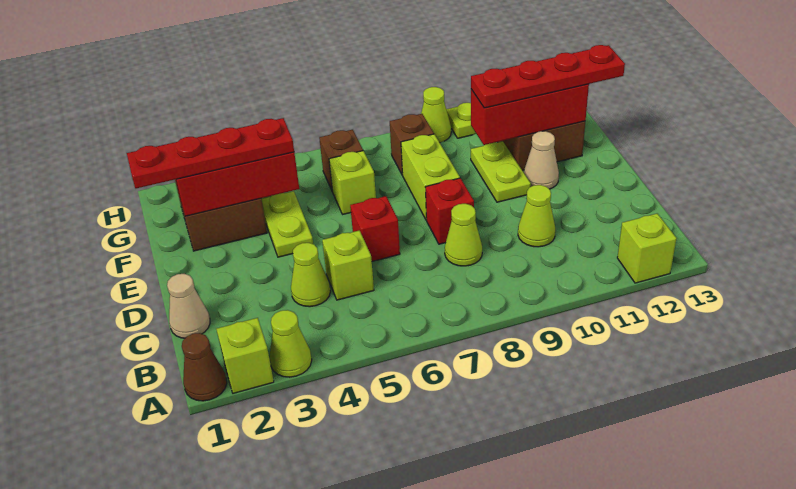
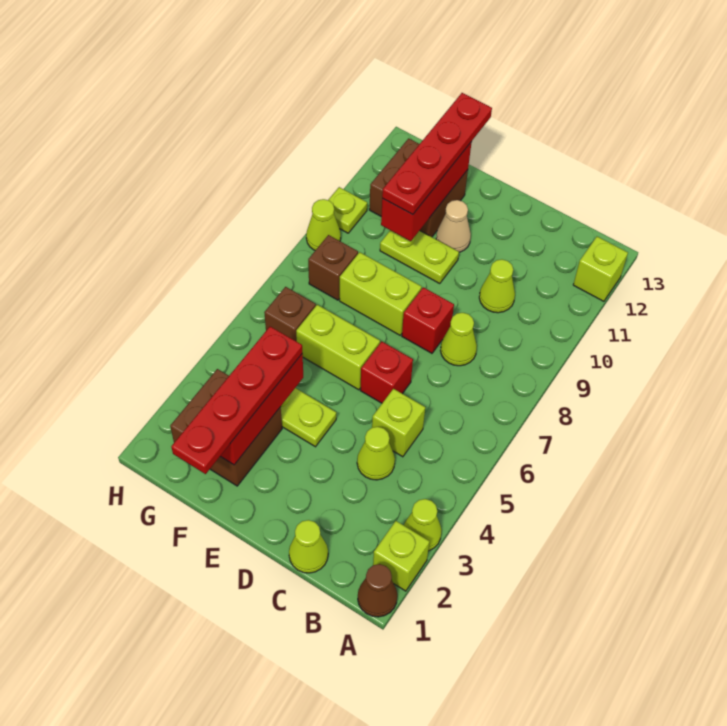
tan cone C1 level 1 -> lime cone C1 level 1
lime brick F6 level 1 -> lime brick E6:F6 level 1

